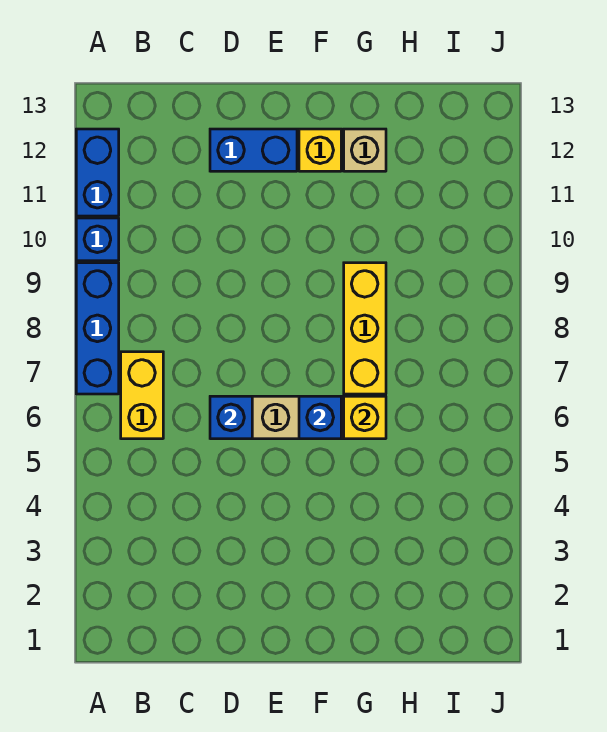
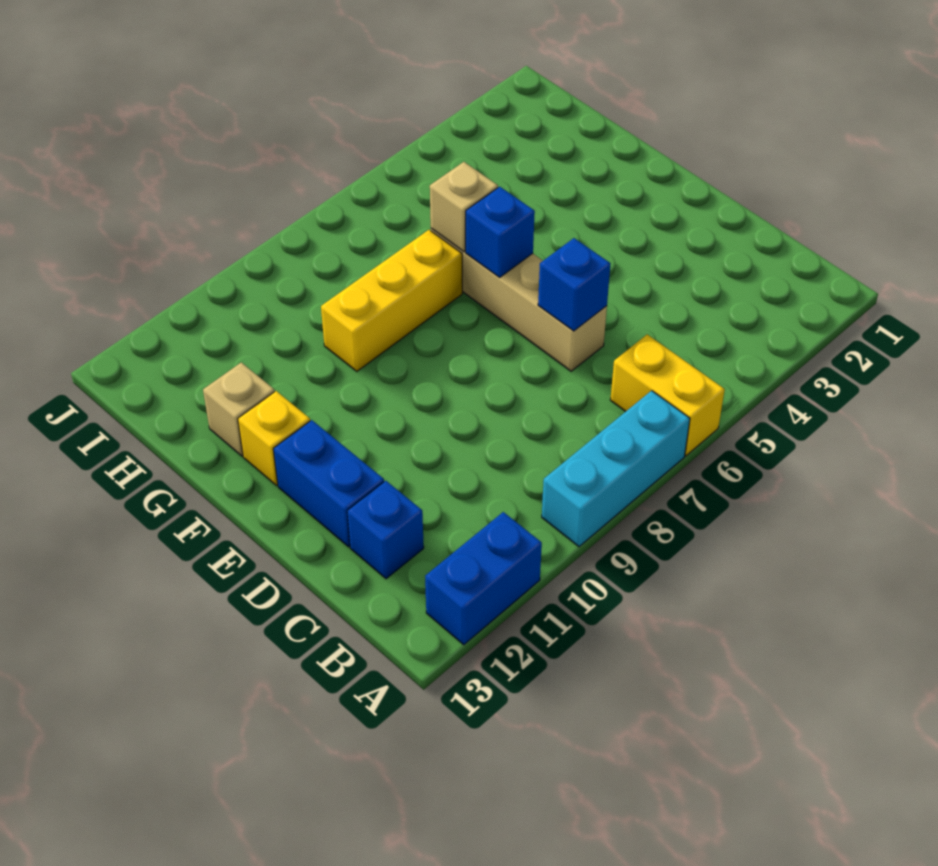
blue brick A7:A9 level 1 -> cyan brick A7:A9 level 1
blue brick A10 level 1 -> blue brick C12 level 1
yellow brick B6:B7 level 1 -> yellow brick A6:B6 level 1
yellow brick G6 level 2 -> tan brick G6 level 2

